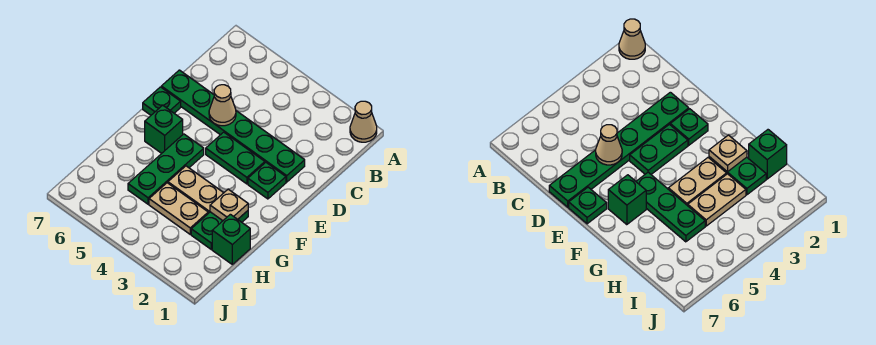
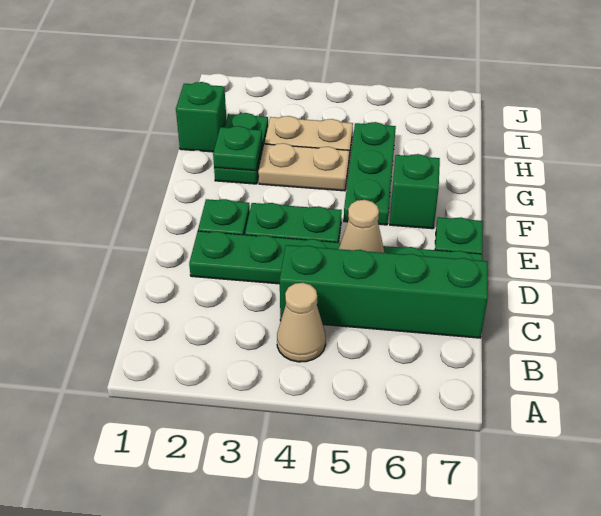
tan cone A1 level 1 -> tan cone B4 level 1
none -> green brick C4:C7 level 1
tan plate G2 level 2 -> green plate G2 level 2

